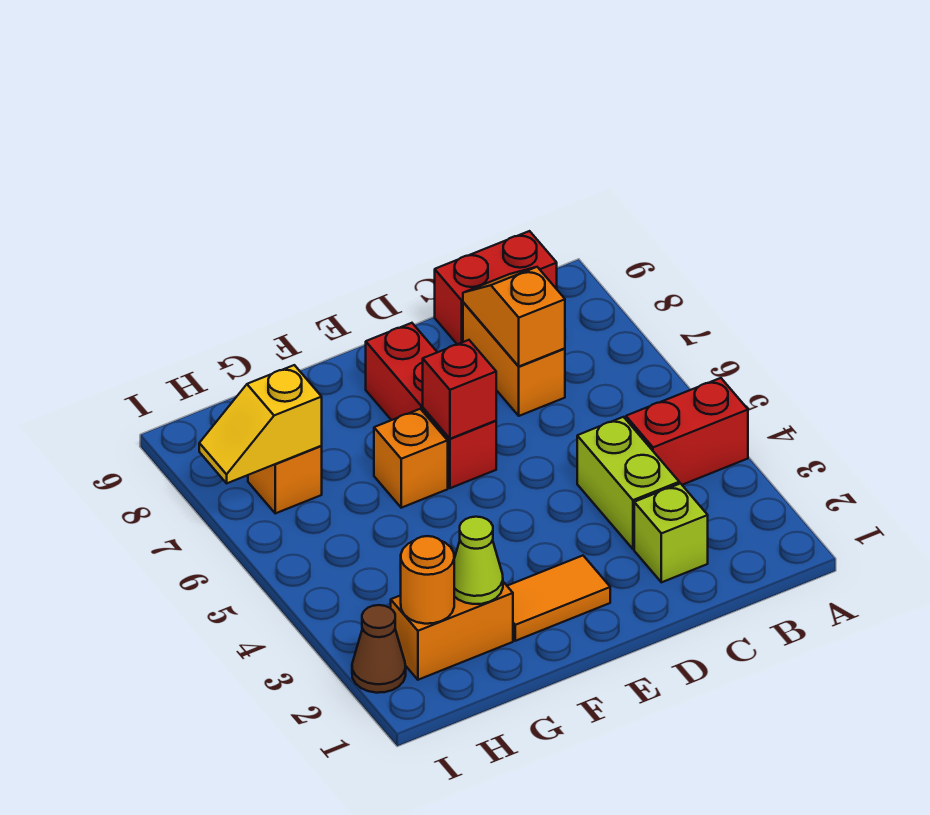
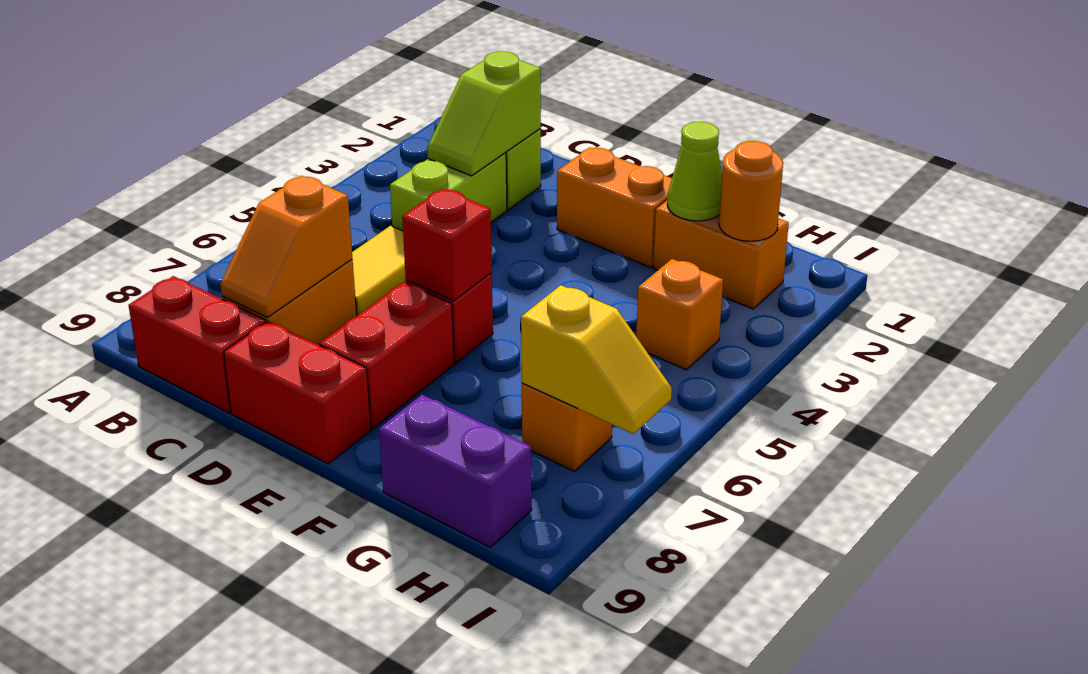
red brick A4:B4 level 1 -> red brick D9:E9 level 1
none -> lime slope C2:C3 level 2 top 2
none -> yellow tile C5:C6 level 1
orange tile E2:F2 level 1 -> orange brick E2:F2 level 1
orange brick F6 level 1 -> orange brick H4 level 1
none -> purple brick G9:H9 level 1
brown cone I2 level 1 -> none

